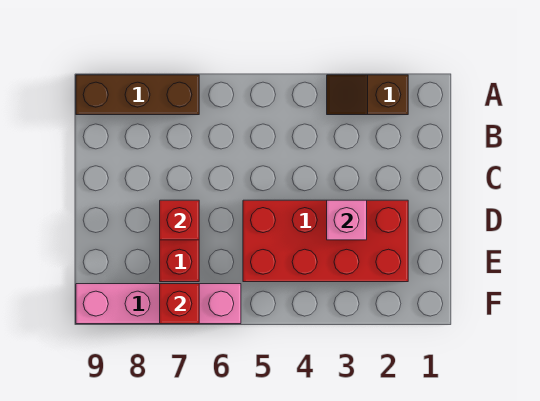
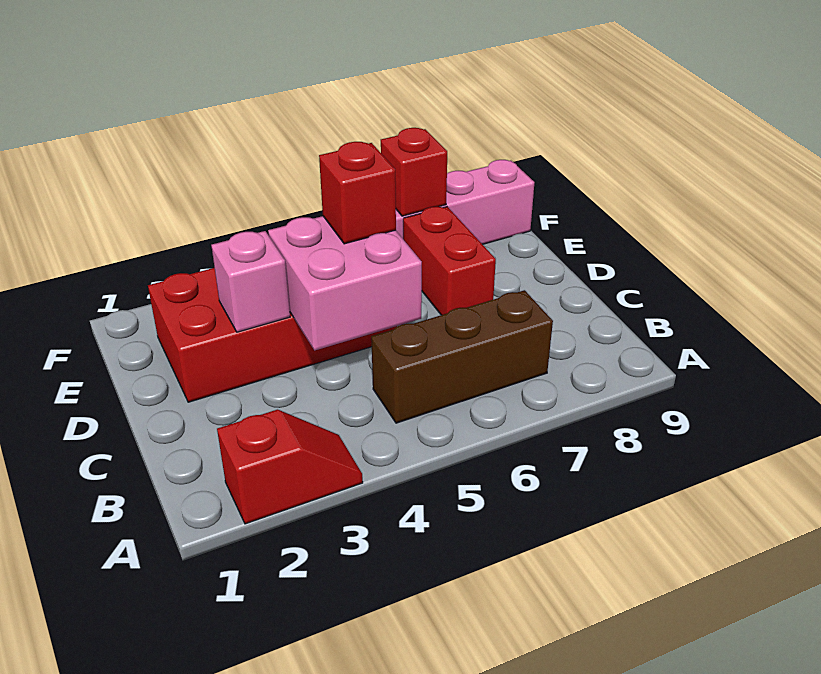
brown slope A2:A3 level 1 top 2 -> red slope A2:A3 level 1 top 2
brown brick A7:A9 level 1 -> brown brick B5:B7 level 1
none -> pink brick C4:D5 level 2
red brick D7 level 2 -> red brick D5 level 3

